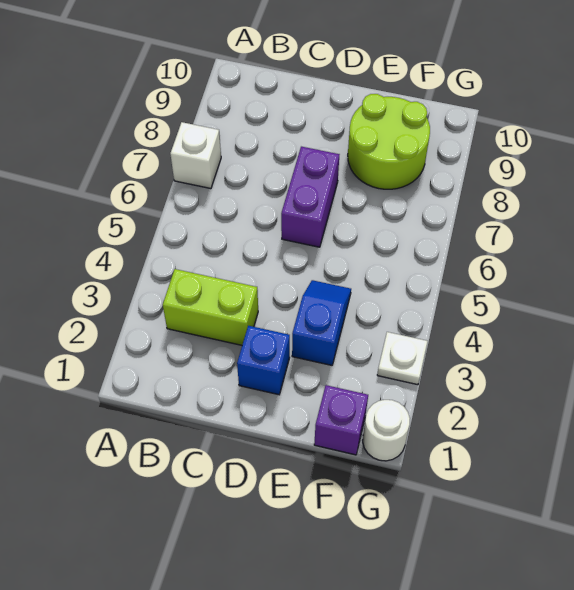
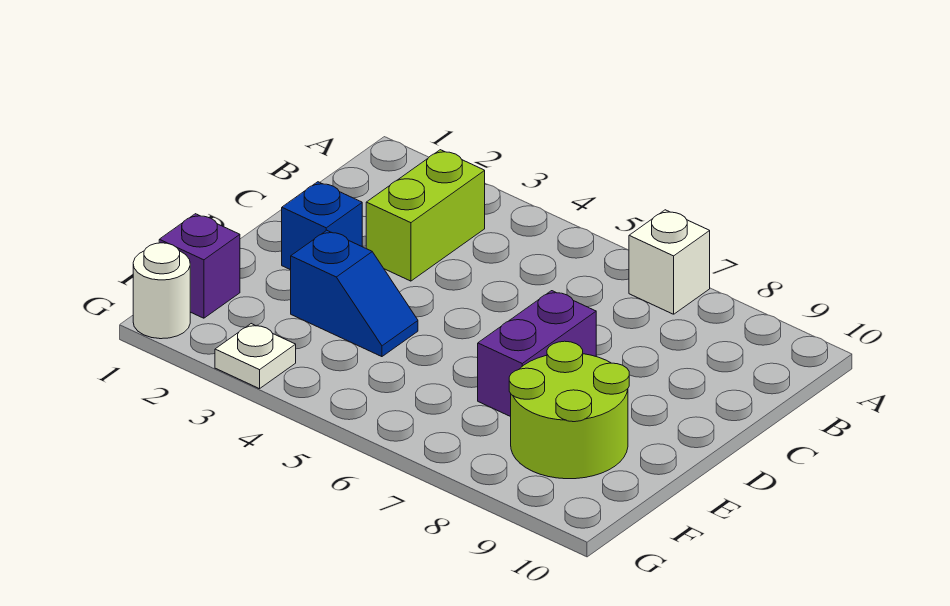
purple brick D6:D7 level 1 -> purple brick D7:E7 level 1

